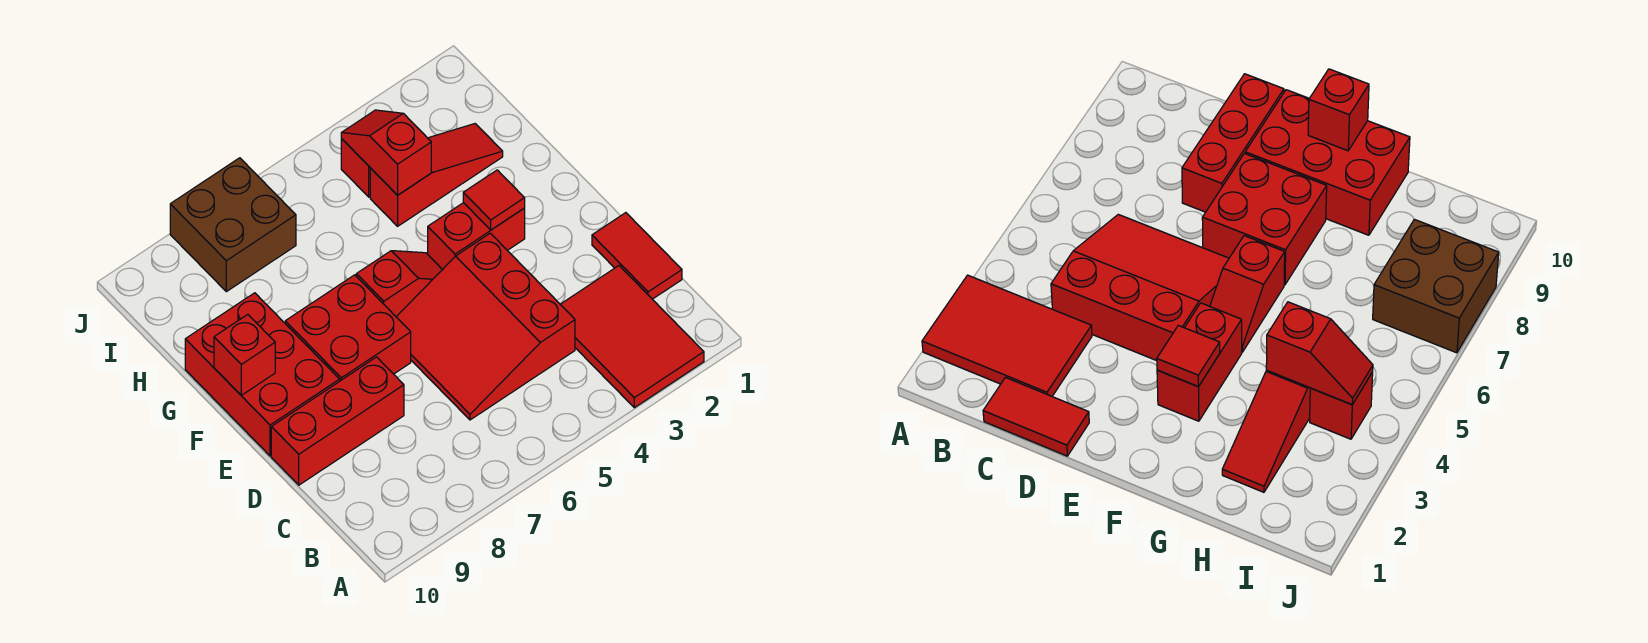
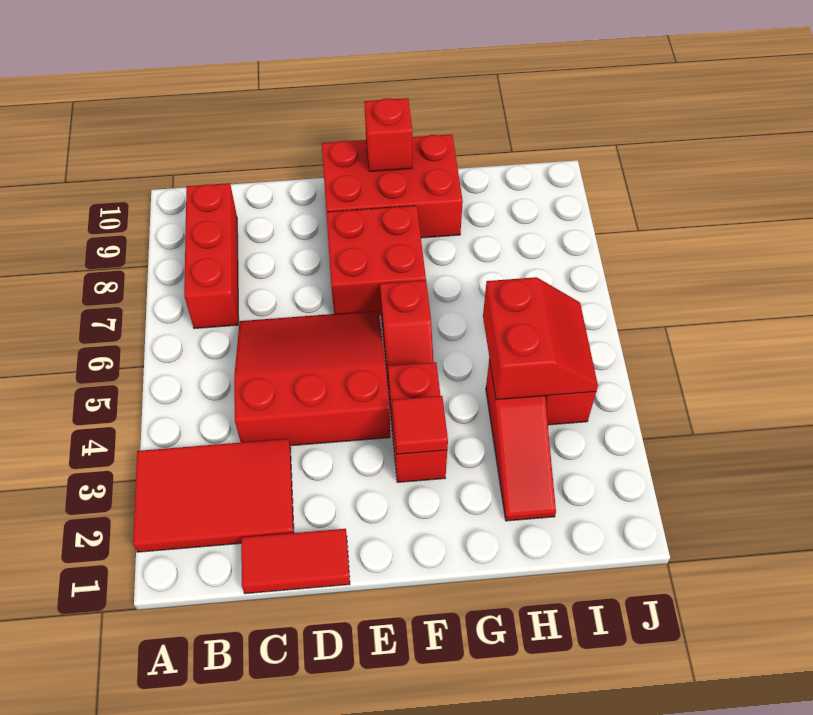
red brick D8:D10 level 1 -> red brick B7:B9 level 1
red slope H4:I4 level 2 top H -> red slope H4:I5 level 2 top H
brown brick I7:J8 level 1 -> none

